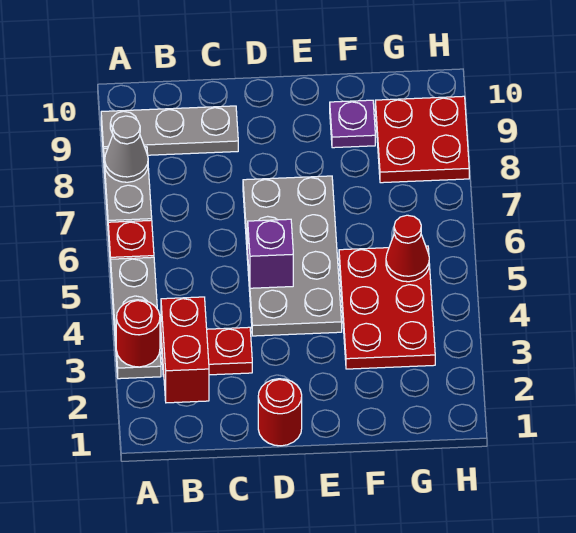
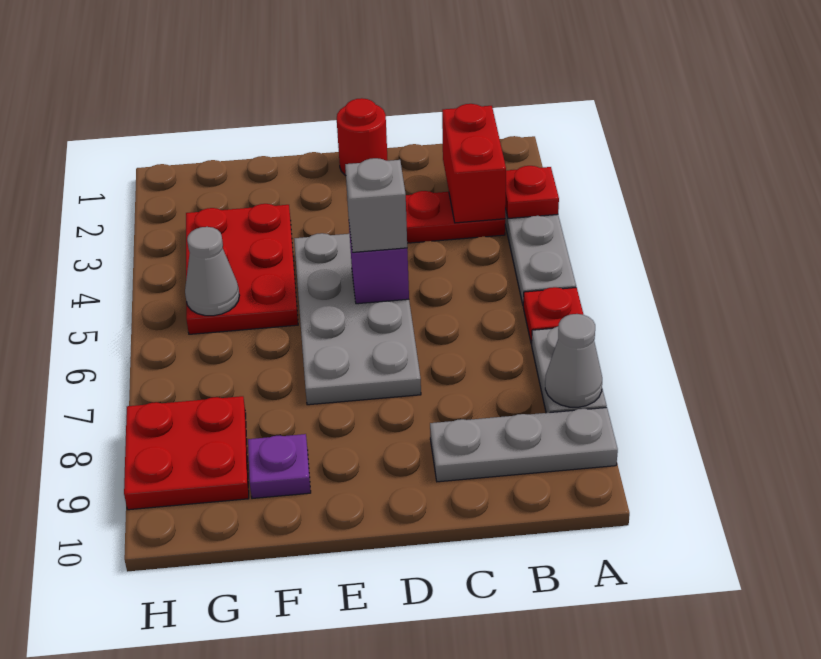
red round brick A3 level 2 -> red plate A3 level 2
none -> grey brick D5 level 3
red cone G5 level 2 -> grey cone G5 level 2

